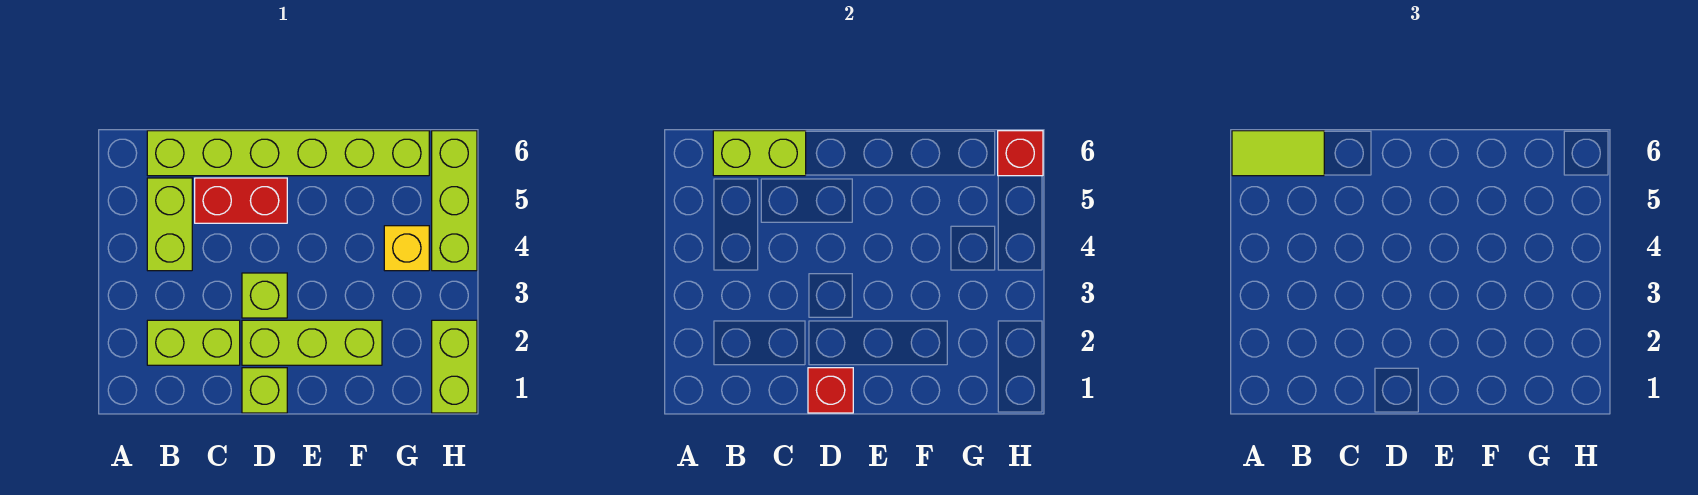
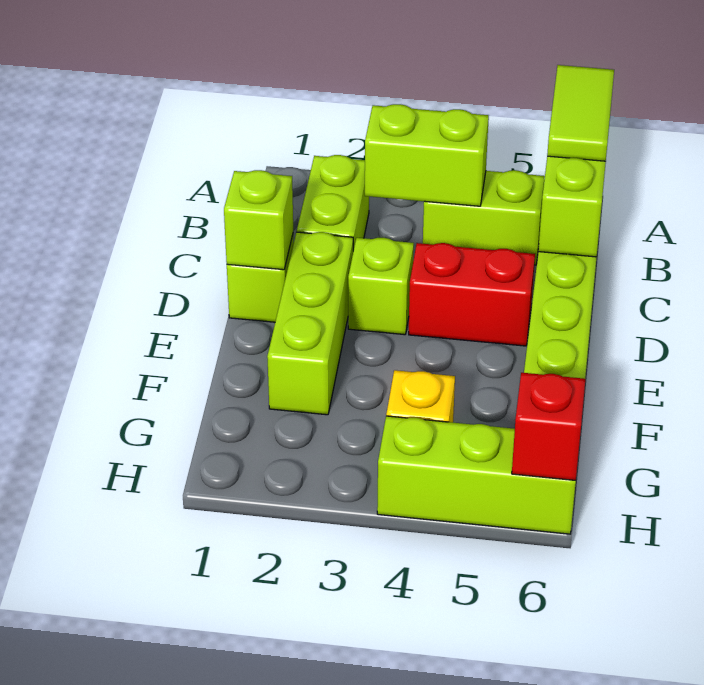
red brick C5:D5 level 1 -> red brick D4:D5 level 1
red brick D1 level 2 -> lime brick D1 level 2
lime brick H1:H2 level 1 -> lime brick B3:B4 level 2

